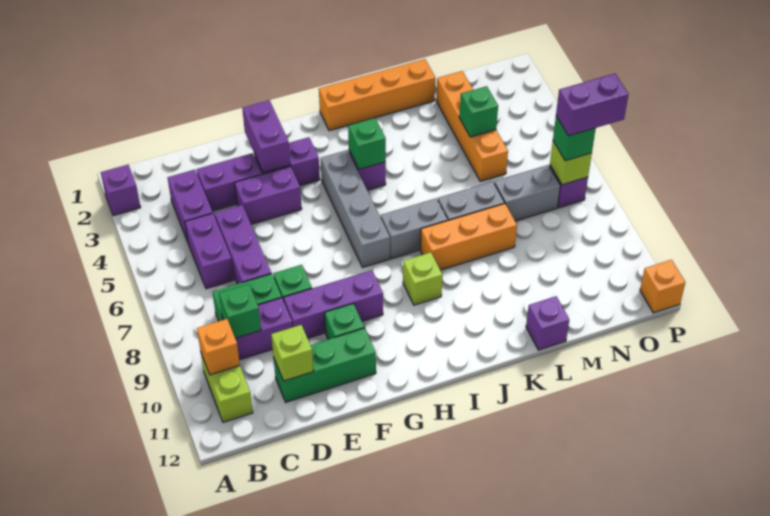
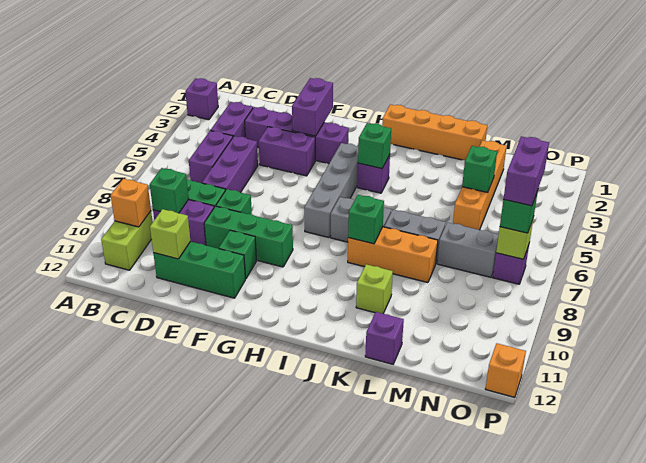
purple brick E9:G9 level 1 -> green brick E9:G9 level 1
lime brick I9 level 1 -> lime brick K10 level 1
none -> green brick J8 level 2
purple brick O7:P7 level 4 -> purple brick O6:O7 level 4

